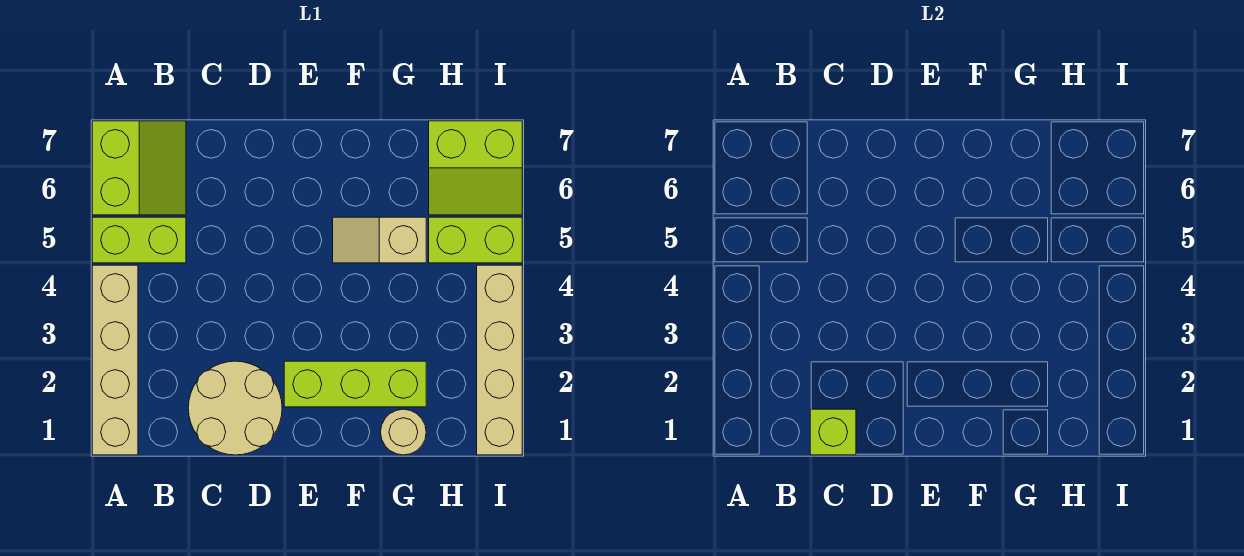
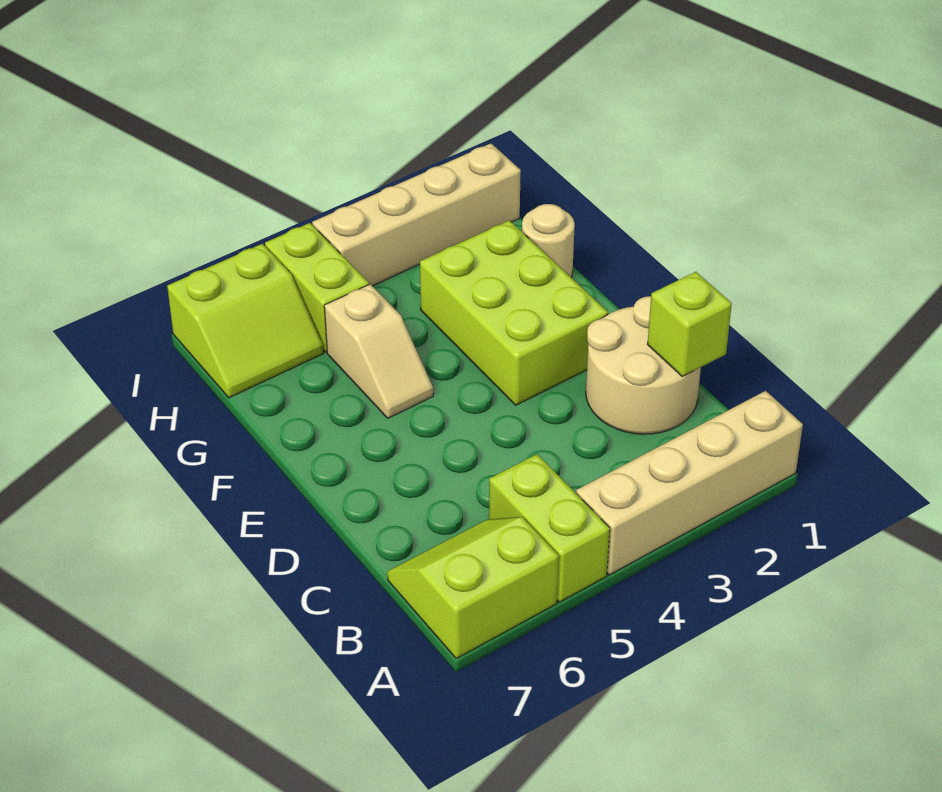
lime brick E2:G2 level 1 -> lime brick E2:G3 level 1
lime slope H6:I7 level 1 top 7 -> lime slope H6:I7 level 1 top I

